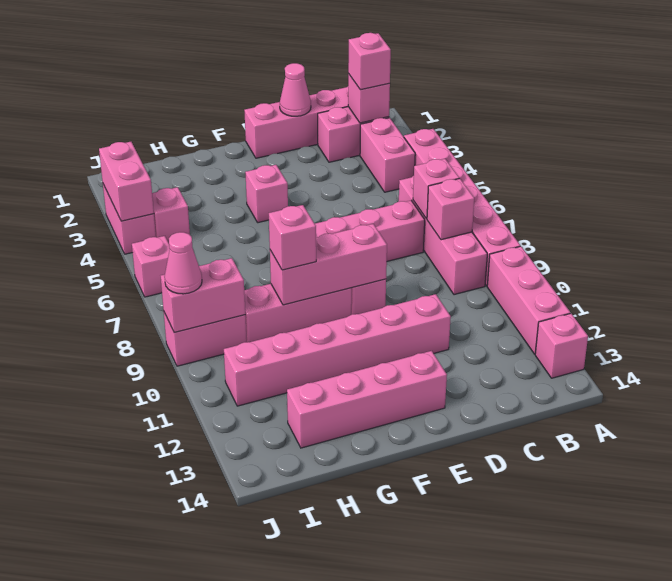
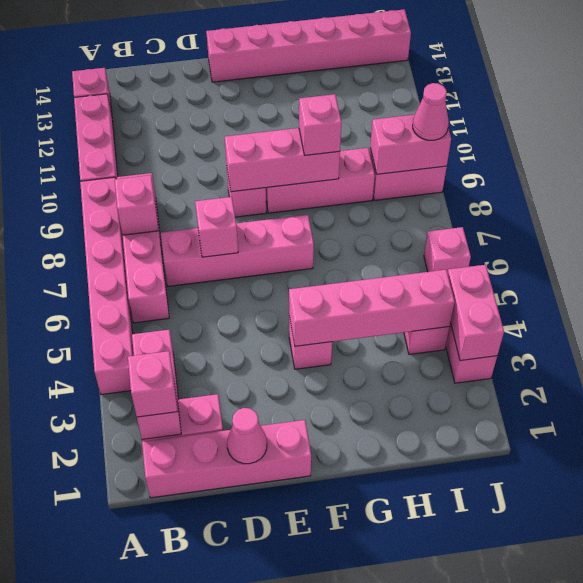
pink brick B7 level 2 -> pink brick D7 level 2
pink brick D11:I11 level 1 -> pink brick E14:J14 level 1
pink brick E13:H13 level 1 -> pink brick F4:I4 level 2

